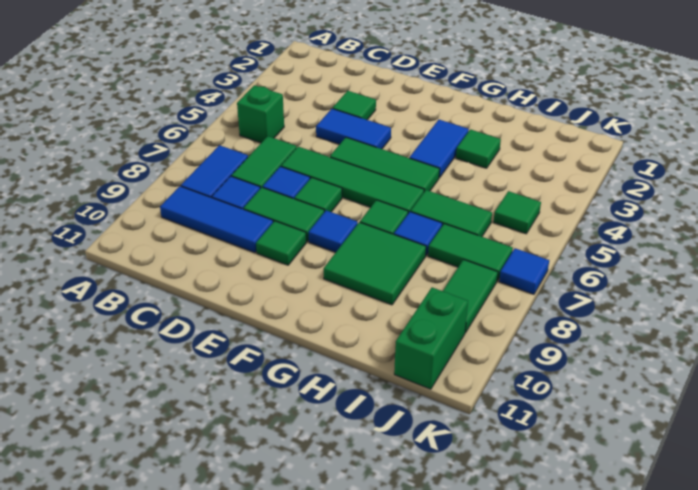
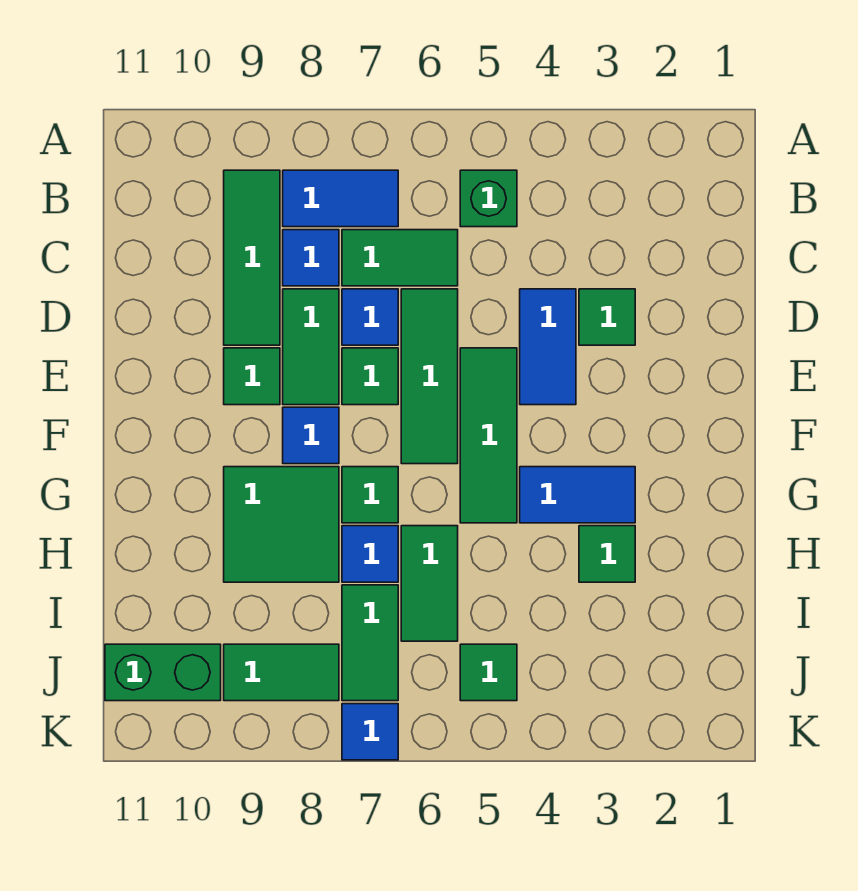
blue tile B9:D9 level 1 -> green tile B9:D9 level 1
green tile D6:G6 level 1 -> green tile D6:F6 level 1

